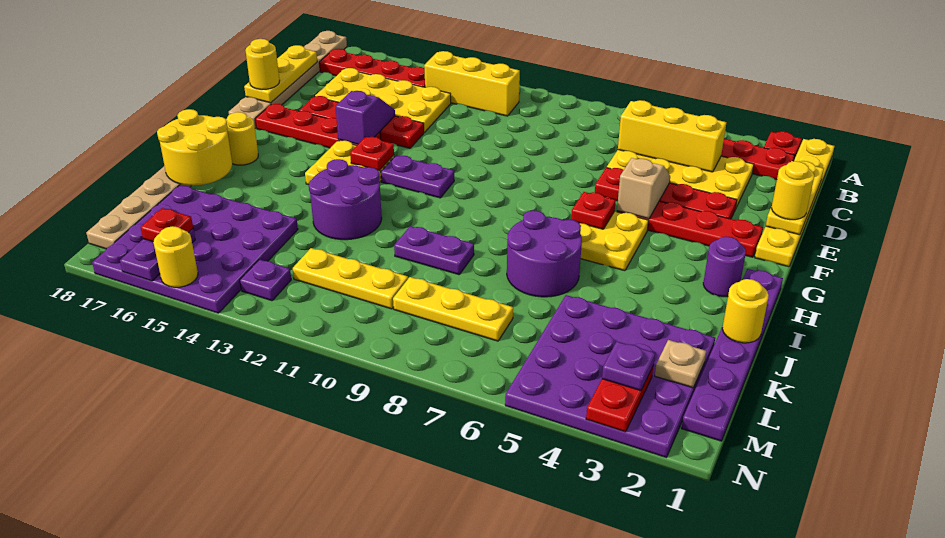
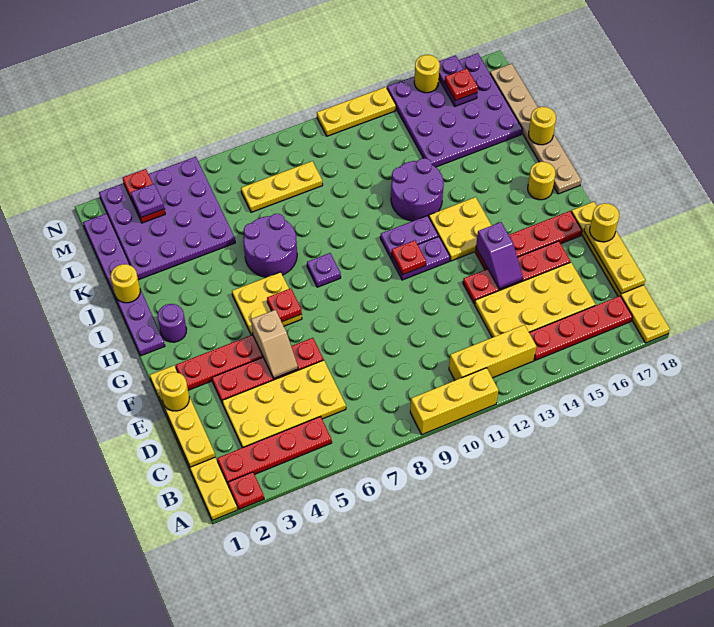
tan plate A18:F18 level 1 -> yellow plate A18:F18 level 1
yellow brick C4:C6 level 2 -> yellow brick A9:A11 level 1
red plate G13 level 2 -> red plate G11 level 2
yellow round brick I17:J18 level 2 -> yellow round brick J18 level 2
purple plate J9:J10 level 1 -> purple plate H11:H12 level 1
tan plate L2 level 2 -> none
yellow plate L10:L12 level 1 -> yellow plate N11:N13 level 1
purple plate M13 level 1 -> purple plate H8 level 1

